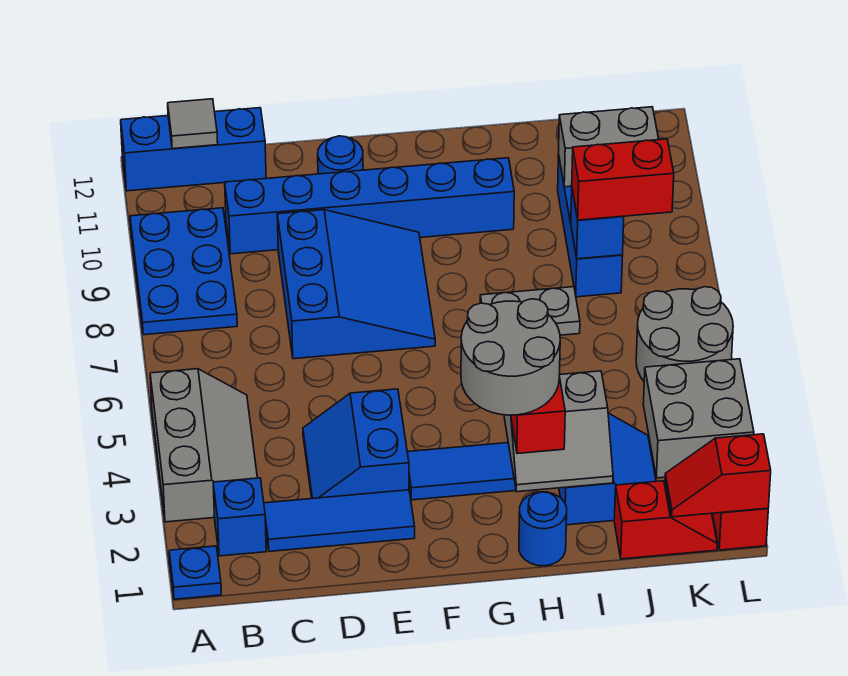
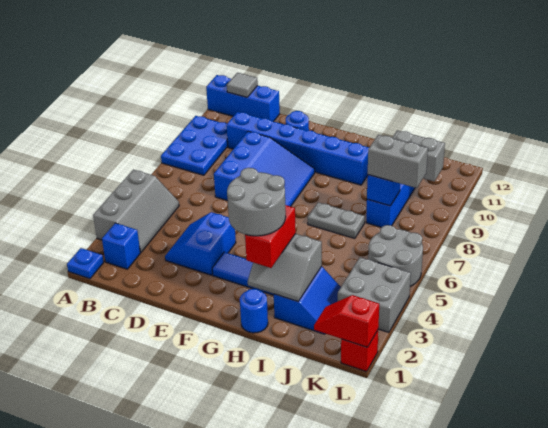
blue tile C2:E2 level 1 -> none
red slope J1:K1 level 1 top J -> none
red brick J8:K8 level 3 -> grey brick J8:K8 level 3

